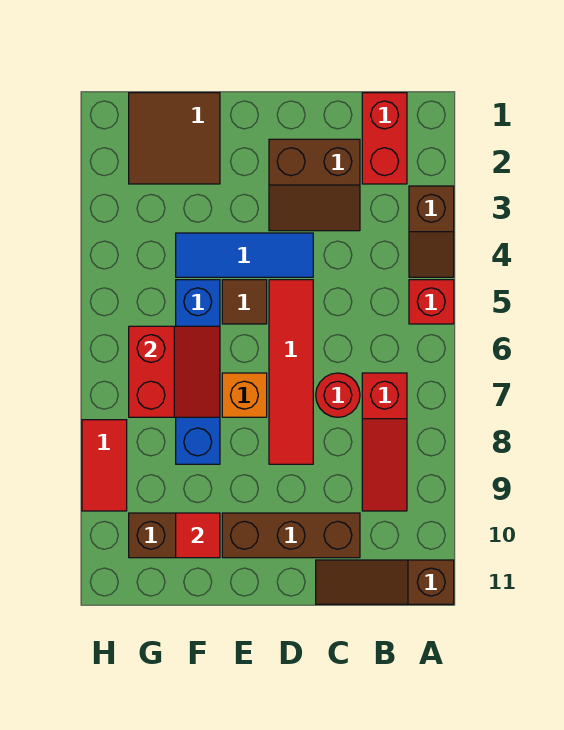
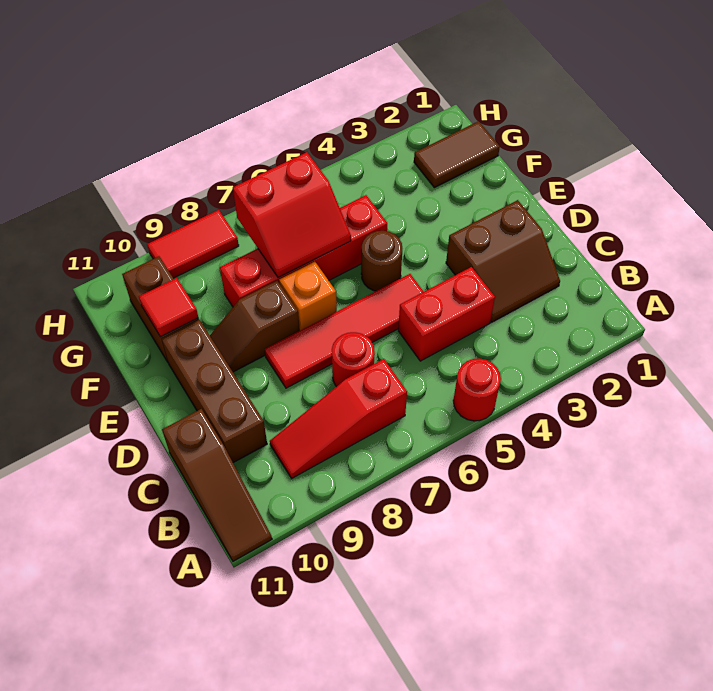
brown slope A3:A4 level 1 top 3 -> brown slope E8:E9 level 1 top 8
red brick A5 level 1 -> red round brick A5 level 1
brown slope A11:C11 level 1 top A -> brown slope A11:C11 level 1 top C
red brick B1:B2 level 1 -> red brick C4:C5 level 1
brown slope C2:D3 level 1 top 2 -> brown slope C2:D3 level 1 top D
blue tile D4:F4 level 1 -> none
brown tile E5 level 1 -> brown round brick E5 level 1
brown tile F1:G2 level 1 -> brown tile G1:G2 level 1
blue brick F5:F8 level 1 -> red brick F5:F8 level 1

